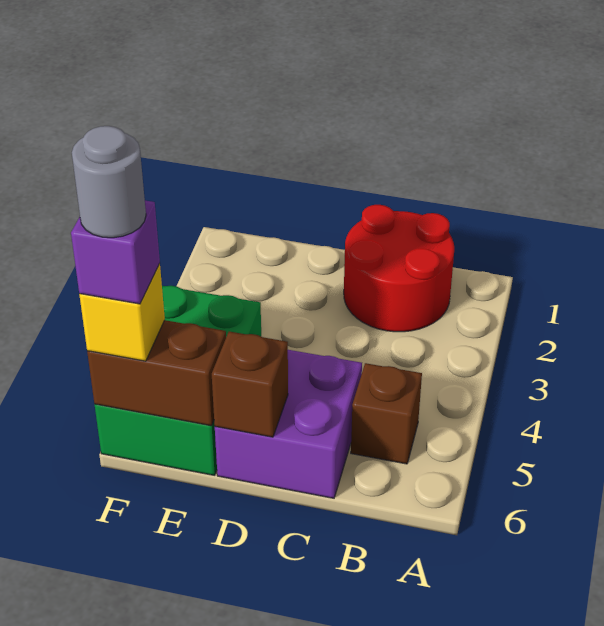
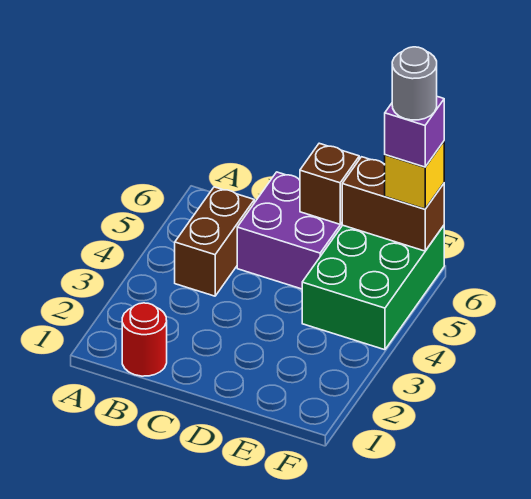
red round brick B1:C2 level 1 -> red round brick B1 level 1
brown brick B5 level 1 -> brown brick B4:B5 level 1

